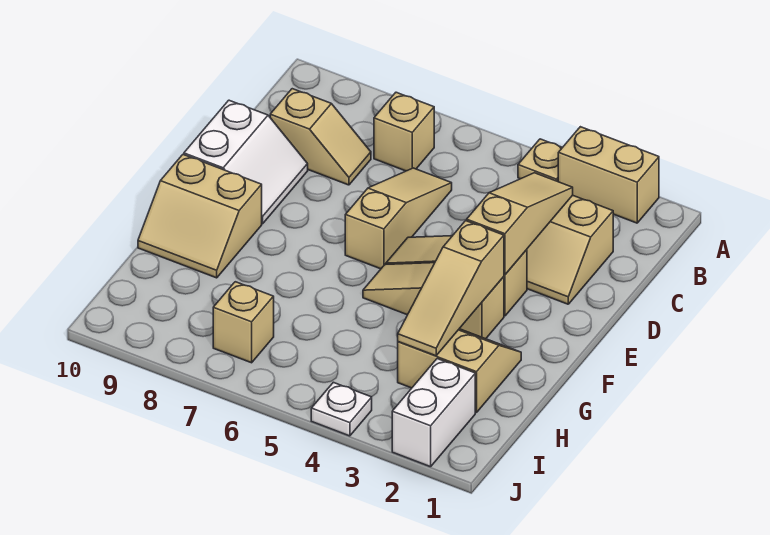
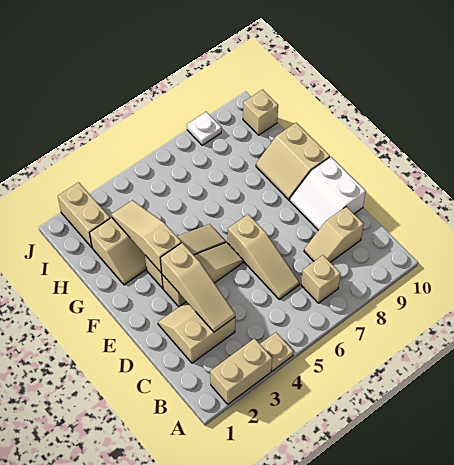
tan slope F9:G10 level 1 top F -> tan slope F9:G10 level 1 top 10
white brick I2:J2 level 1 -> tan brick I2:J2 level 1
tan brick I7 level 1 -> tan brick I10 level 1
white plate J4 level 1 -> white plate J8 level 1

